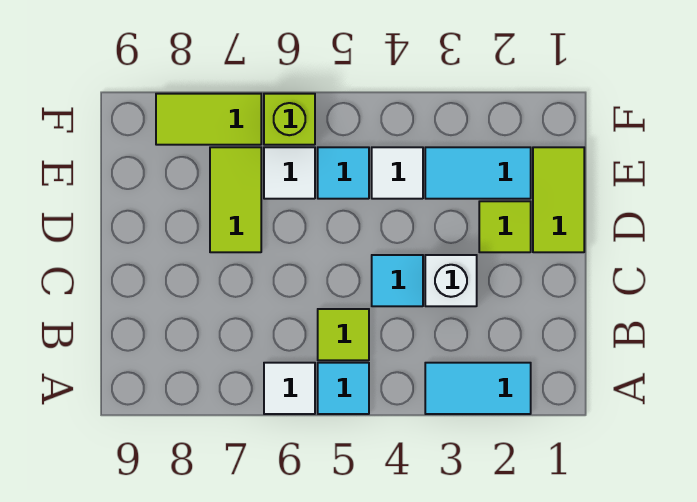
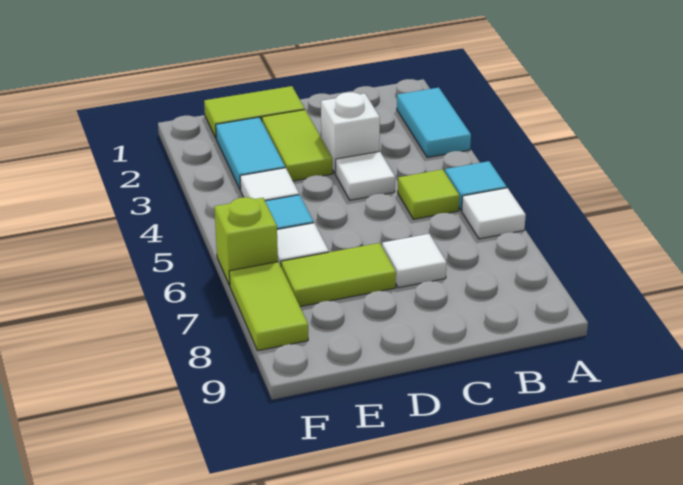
cyan tile C4 level 1 -> white tile C4 level 1
none -> white tile C7 level 1
lime tile D2 level 1 -> lime tile D2:D3 level 1

